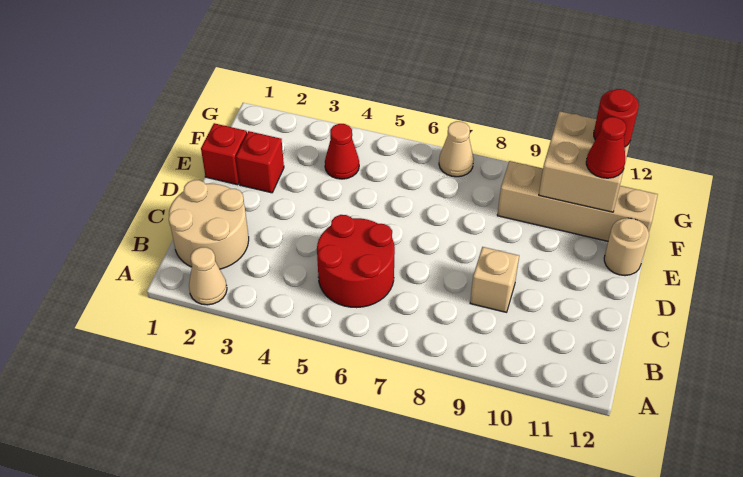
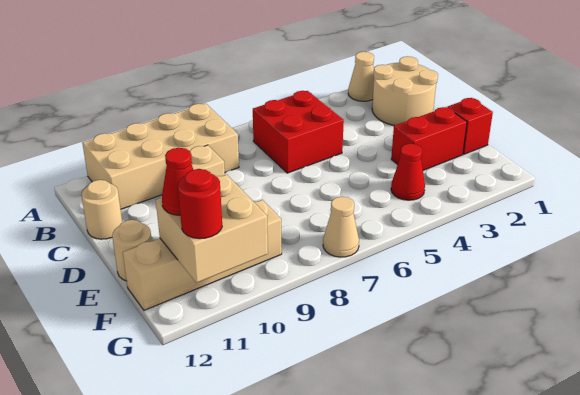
none -> tan brick A8:B11 level 1
red round brick B5:C6 level 1 -> red brick B5:C6 level 1
none -> tan round brick C12 level 1
red brick E2 level 1 -> red brick E2:E3 level 1

